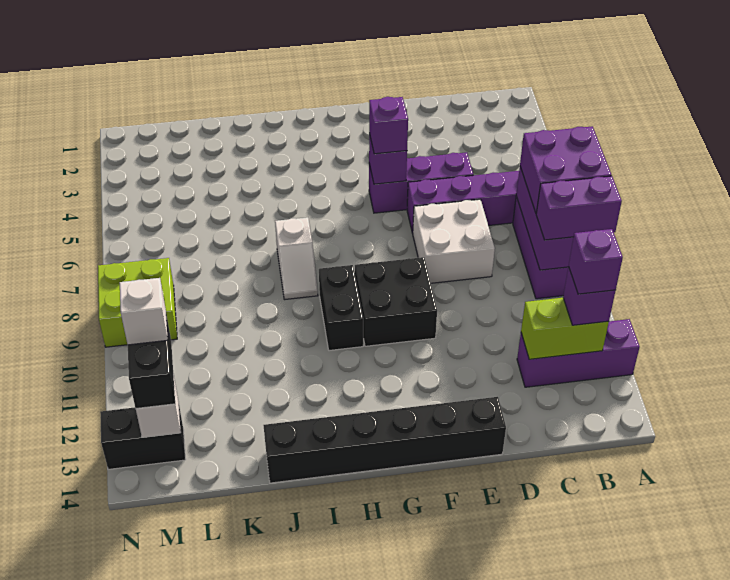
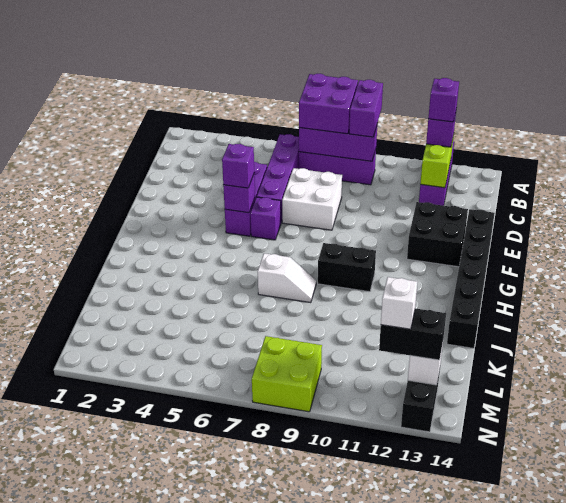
none -> purple brick F6 level 1
black brick F9:G10 level 1 -> black brick E12:F13 level 1

